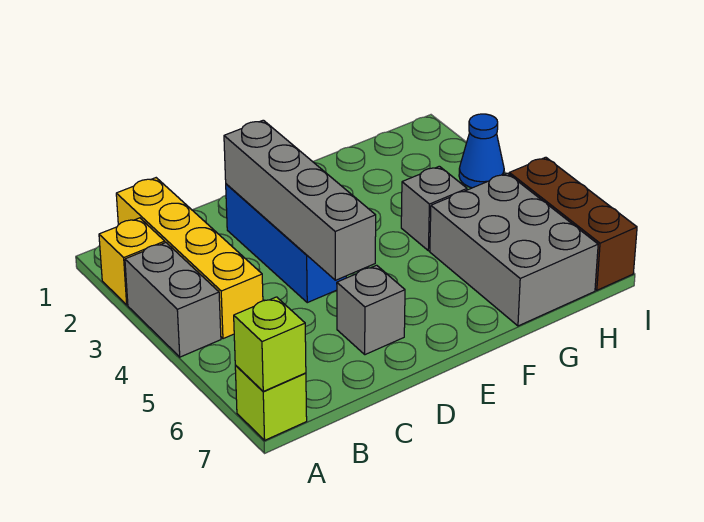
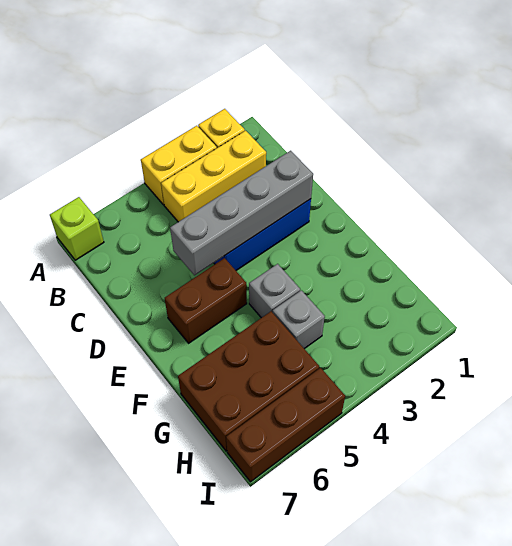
grey brick A3:A4 level 1 -> yellow brick A3:A4 level 1
lime brick A7 level 2 -> none
yellow brick B1:B4 level 1 -> yellow brick B2:B4 level 1
grey brick D6 level 1 -> grey brick F4 level 1
none -> brown brick E5:E6 level 1
grey brick G5:H7 level 1 -> brown brick G5:H7 level 1
blue cone I3 level 1 -> none

